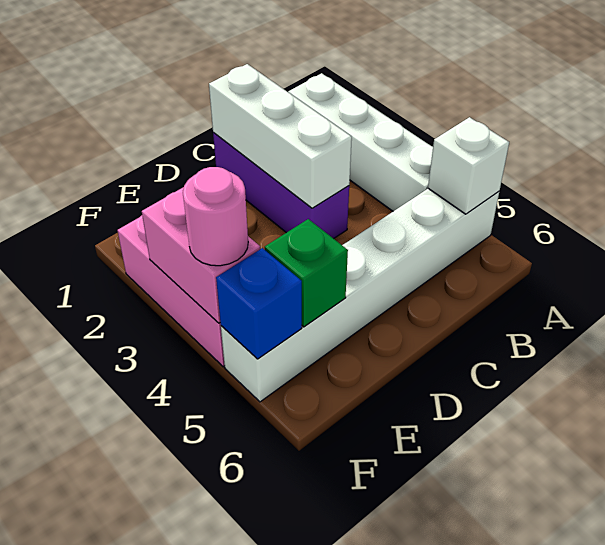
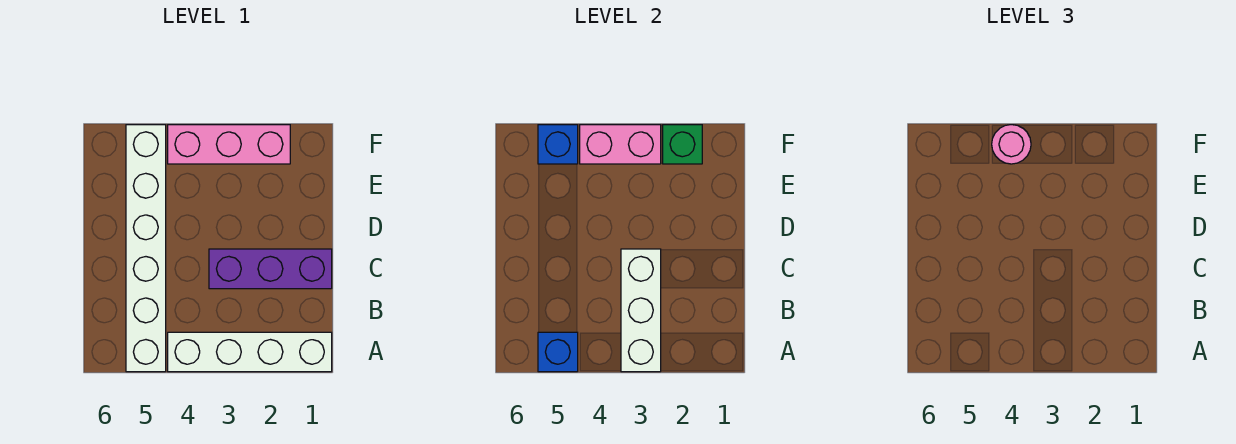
white brick A5 level 2 -> blue brick A5 level 2
white brick C1:C3 level 2 -> white brick A3:C3 level 2
green brick E5 level 2 -> green brick F2 level 2

